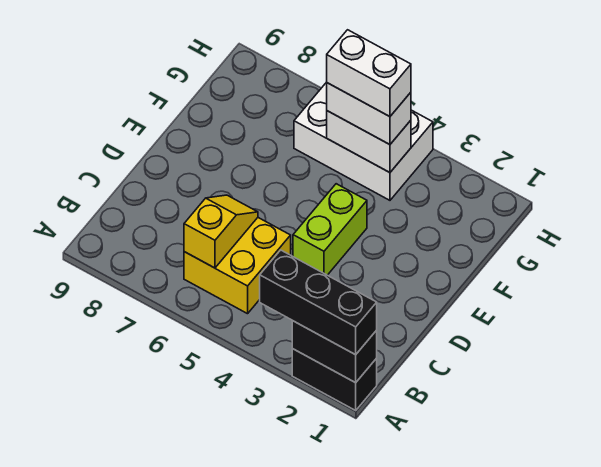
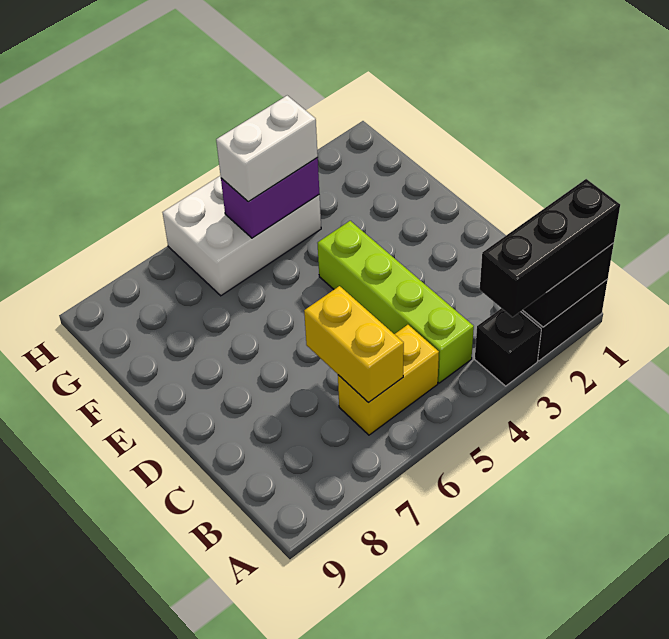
none -> black brick A3 level 1
yellow brick B5:C6 level 1 -> yellow brick B5:B6 level 1
yellow slope B6:C6 level 2 top B -> yellow brick B6:C6 level 2
lime brick D4:E4 level 1 -> lime brick B4:E4 level 1
white brick G4:G5 level 2 -> purple brick G4:G5 level 2
white brick G4:G5 level 4 -> none

